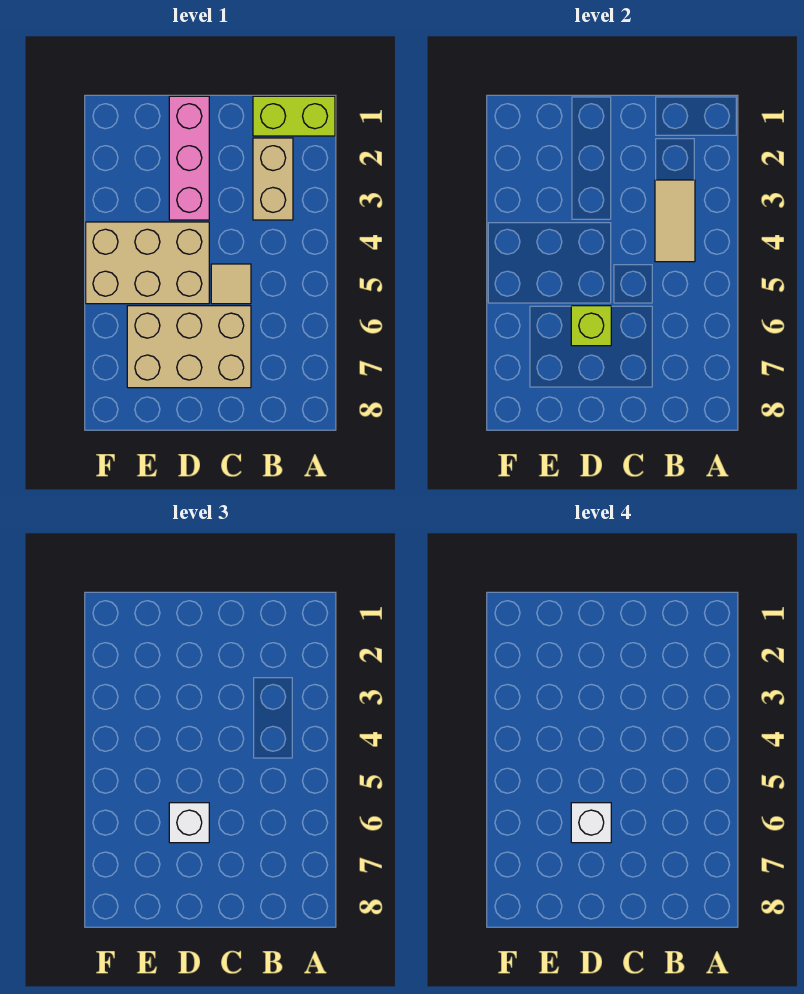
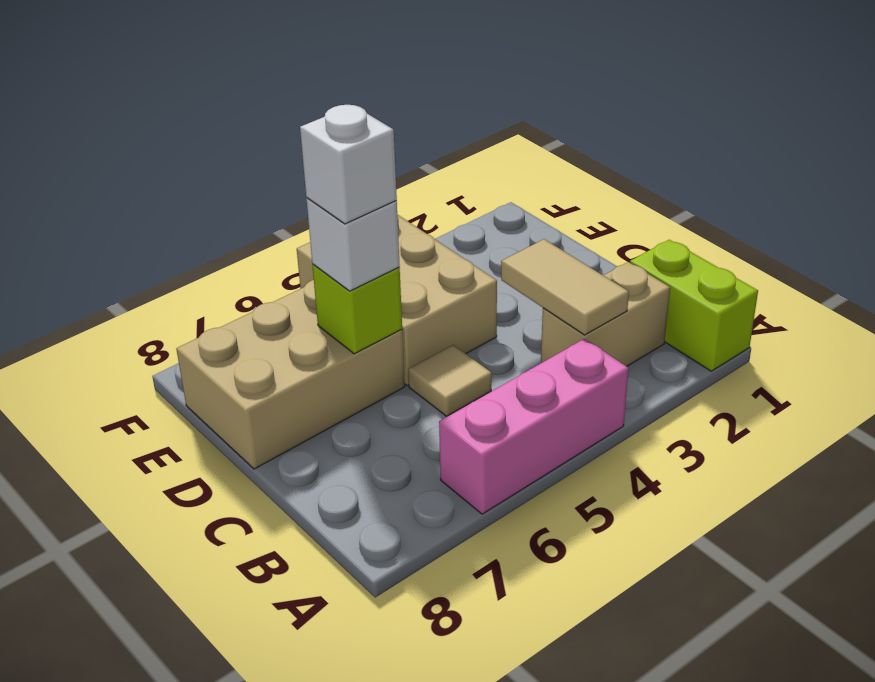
tan tile B3:B4 level 2 -> tan tile B3:C3 level 2
tan brick C6:E7 level 1 -> tan brick D6:E8 level 1
pink brick D1:D3 level 1 -> pink brick A4:A6 level 1

